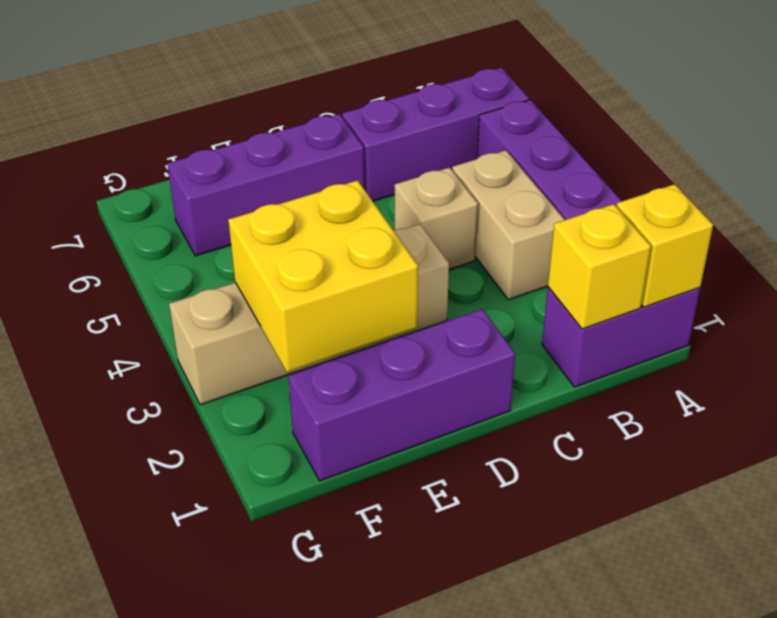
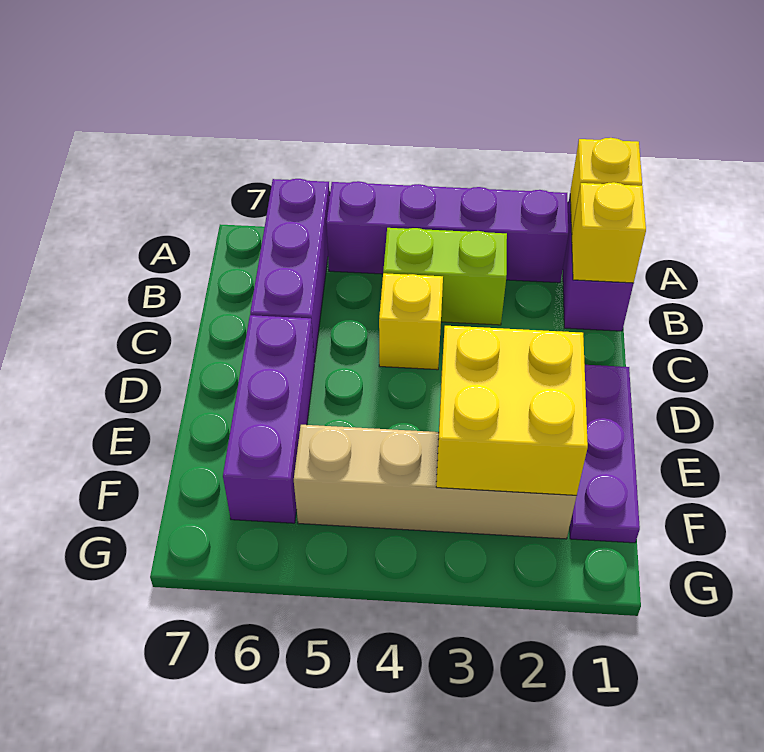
tan brick B3:B4 level 1 -> lime brick B3:B4 level 1
tan brick C4 level 1 -> yellow brick C4 level 1
purple brick D1:F1 level 1 -> purple plate D1:F1 level 1
tan brick D3:G3 level 1 -> tan brick F2:F5 level 1

